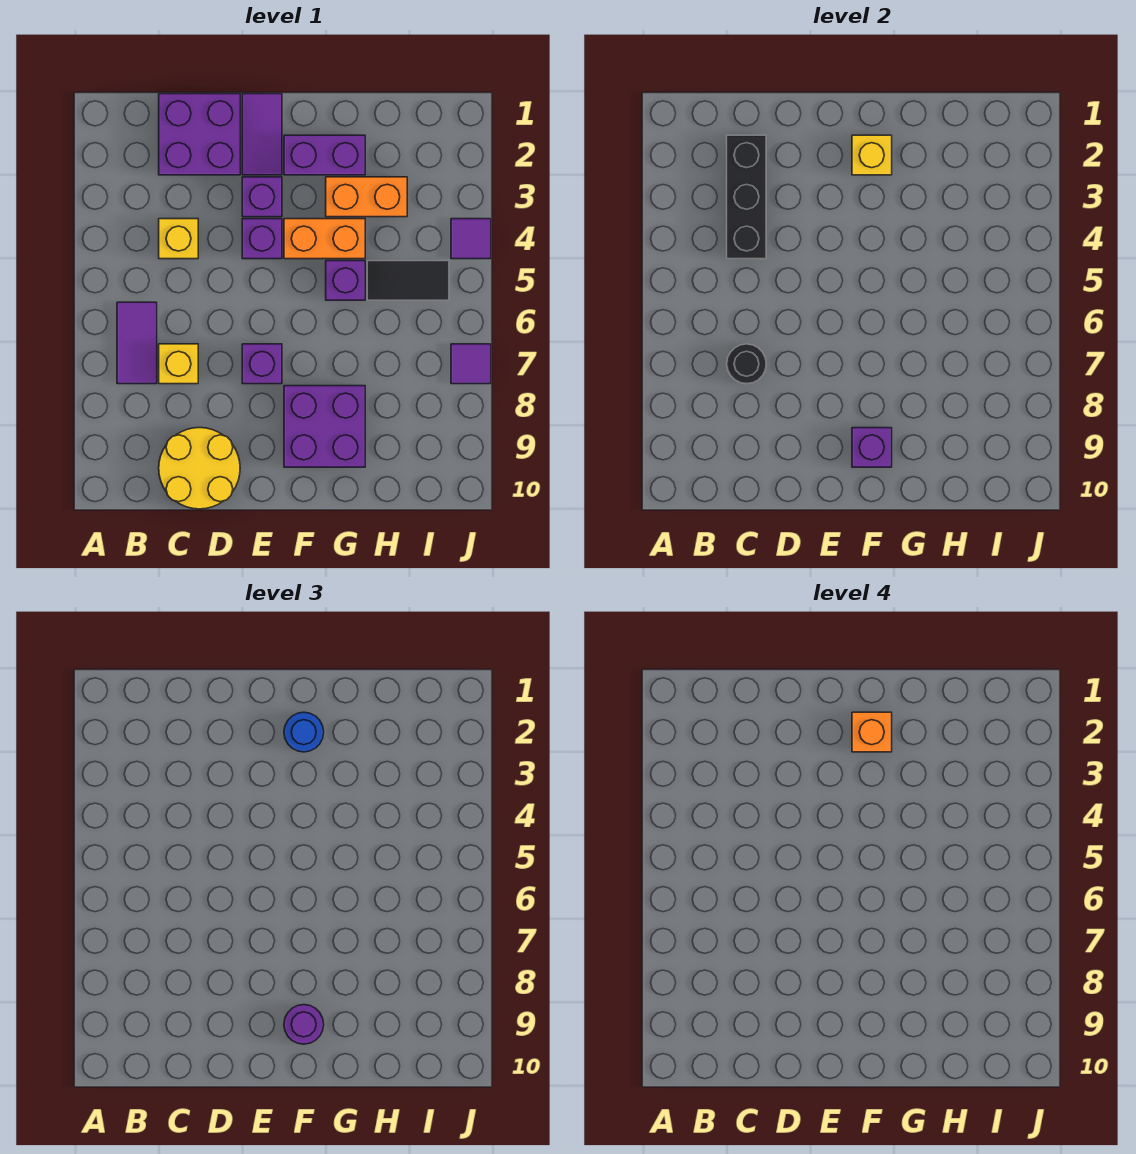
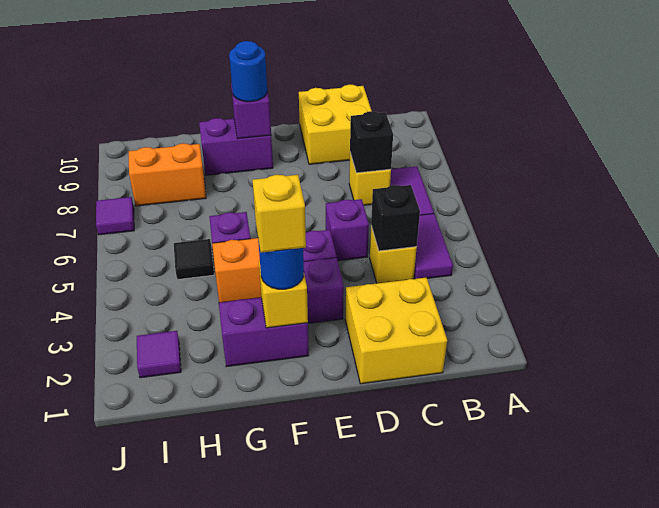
purple brick C1:D2 level 1 -> yellow brick C1:D2 level 1
black brick C2:C4 level 2 -> black brick C4 level 2
black round brick C7 level 2 -> black brick C7 level 2
yellow round brick C9:D10 level 1 -> yellow brick C9:D10 level 1
purple tile E1:E2 level 1 -> purple tile B4:B5 level 1
purple brick E7 level 1 -> purple brick D5 level 1
orange brick F2 level 4 -> yellow brick F2 level 4
purple brick F8:G9 level 1 -> purple brick F9:G9 level 1
purple round brick F9 level 3 -> blue round brick F9 level 3
orange brick G3:H3 level 1 -> orange brick H8:I8 level 1
black tile H5:I5 level 1 -> black tile H5 level 1
purple tile J4 level 1 -> purple tile I2 level 1

